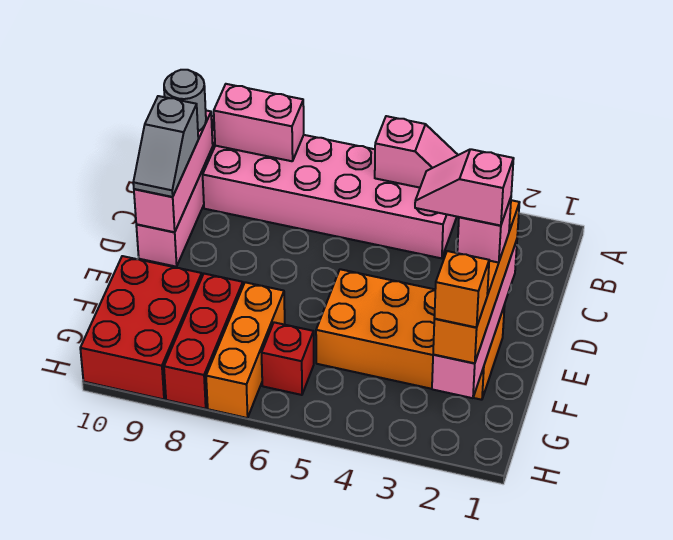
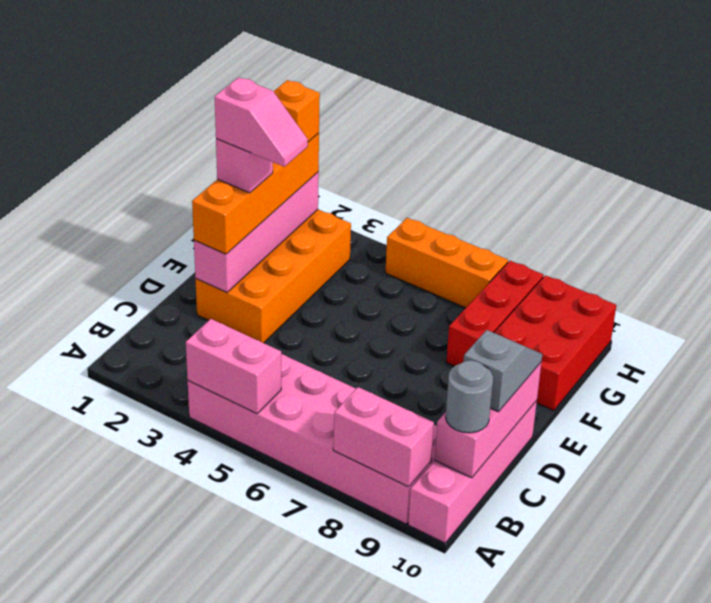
pink slope A4:A5 level 2 top 5 -> pink brick A4:A5 level 2
orange brick E2:F5 level 1 -> orange brick D2:G3 level 1
orange brick F7:H7 level 1 -> orange brick H5:H7 level 1
red brick G6 level 1 -> none

